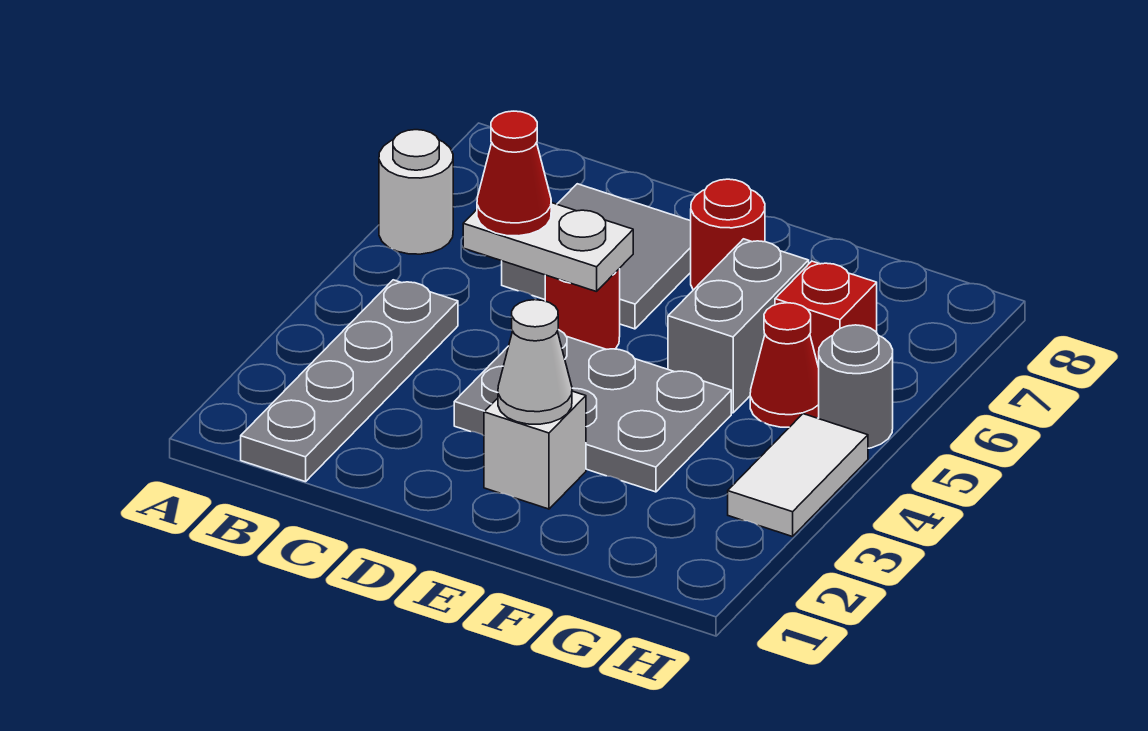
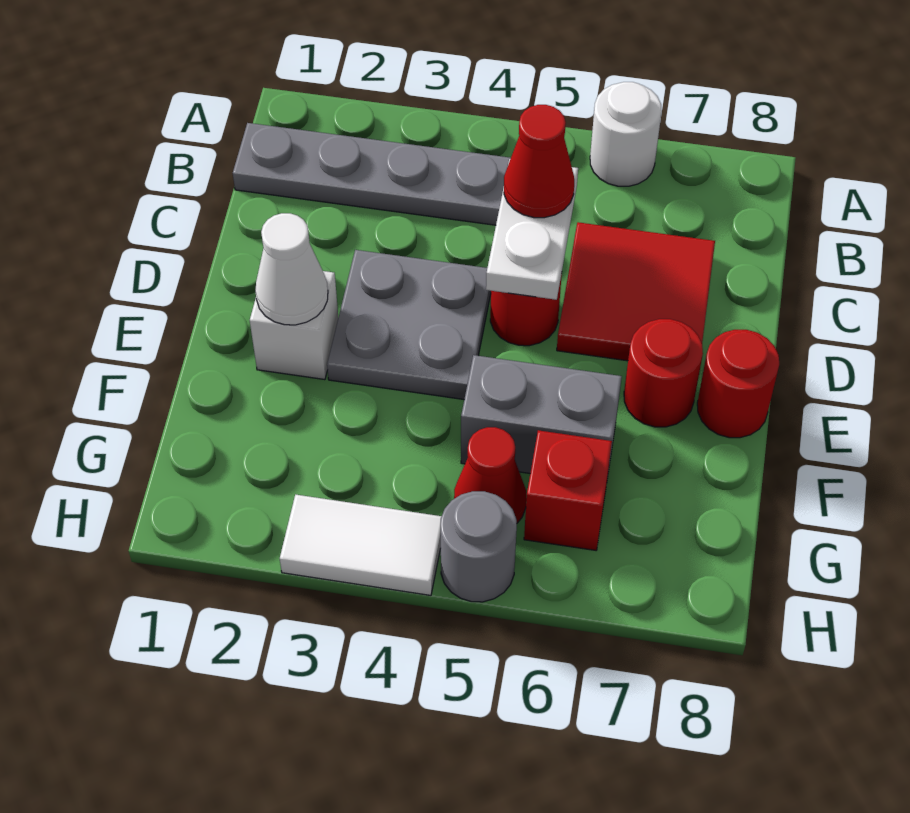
grey tile C6:D7 level 1 -> red tile C6:D7 level 1
grey plate D3:F4 level 1 -> grey plate D3:E4 level 1
none -> red round brick E8 level 1

